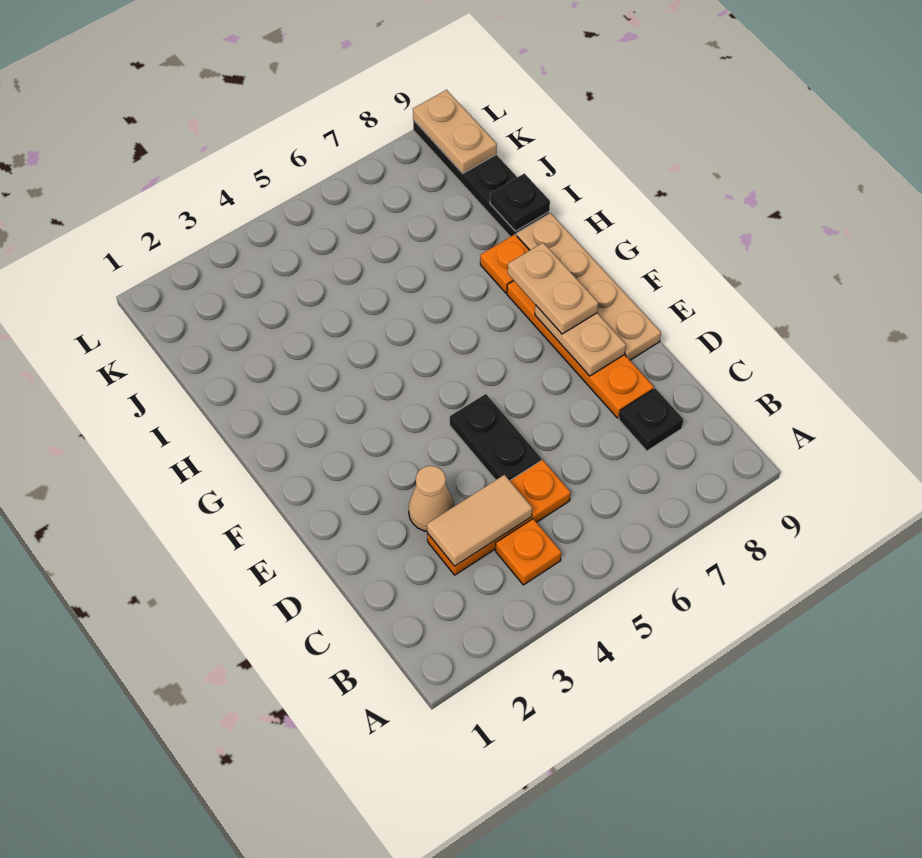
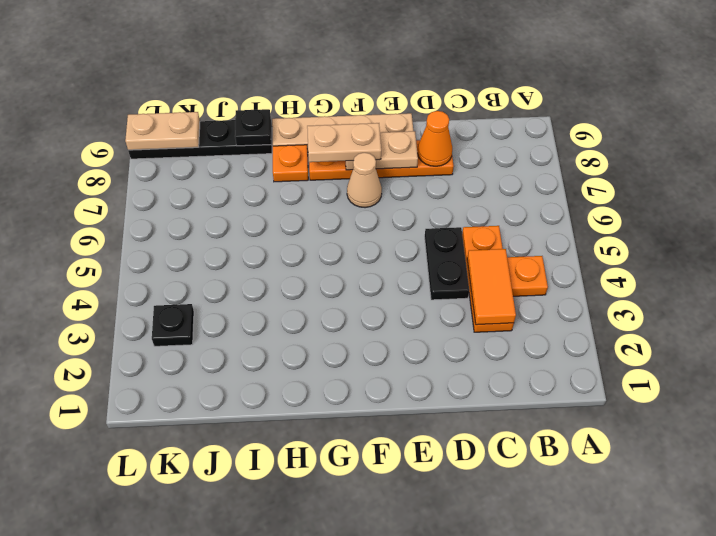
tan tile C3:C4 level 2 -> orange tile C3:C4 level 2
black plate C8 level 1 -> black plate K3 level 1
tan cone D3 level 1 -> tan cone F7 level 1
black plate D5:E5 level 1 -> black plate D4:D5 level 1
none -> orange cone D8 level 2

